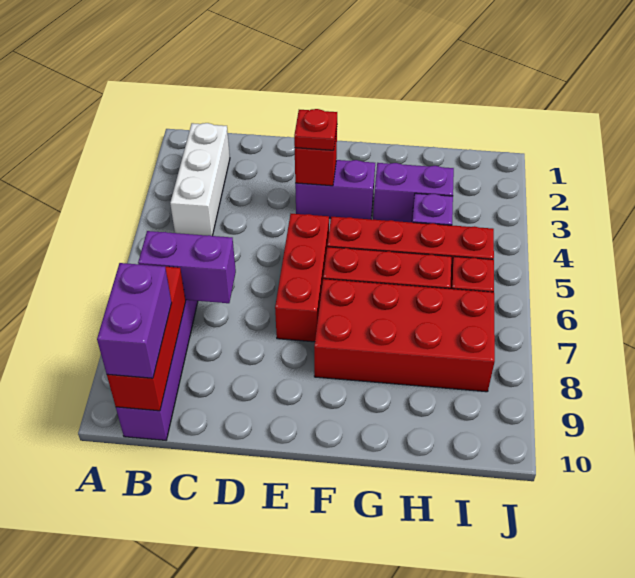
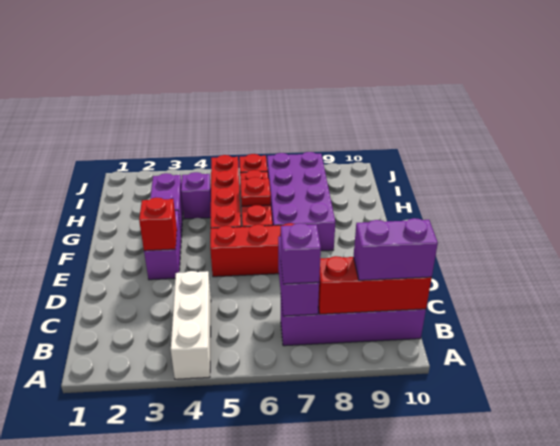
white brick B2:B4 level 1 -> white brick A4:C4 level 1
none -> purple brick B7 level 3
red plate E3 level 3 -> red plate G6 level 2
red brick F7:I8 level 1 -> purple brick F7:I8 level 1

